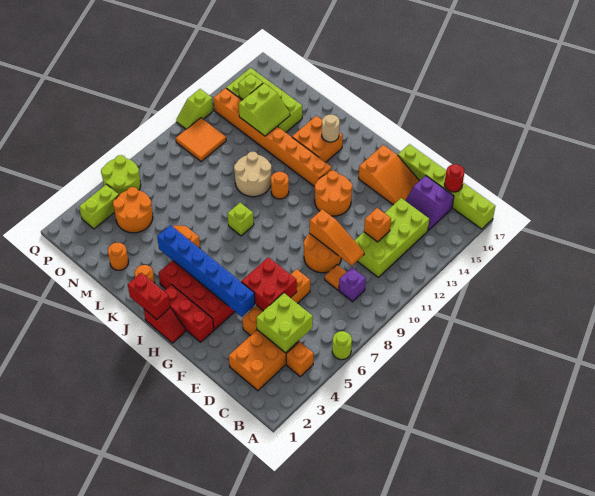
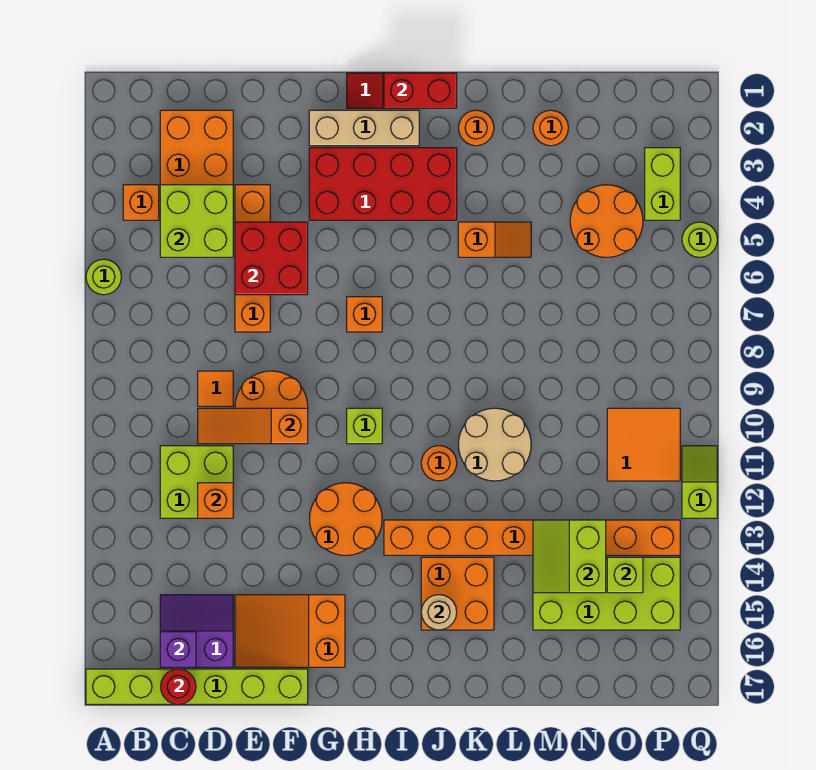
purple brick C9 level 1 -> purple brick C16 level 2
lime brick C11:D14 level 1 -> lime brick C11:D12 level 1
blue brick F4:K4 level 2 -> none
red brick G2:I2 level 1 -> tan brick G2:I2 level 1
none -> orange brick H7 level 1
lime brick J8 level 1 -> lime brick H10 level 1
lime round brick P5:Q6 level 1 -> lime round brick Q5 level 1

